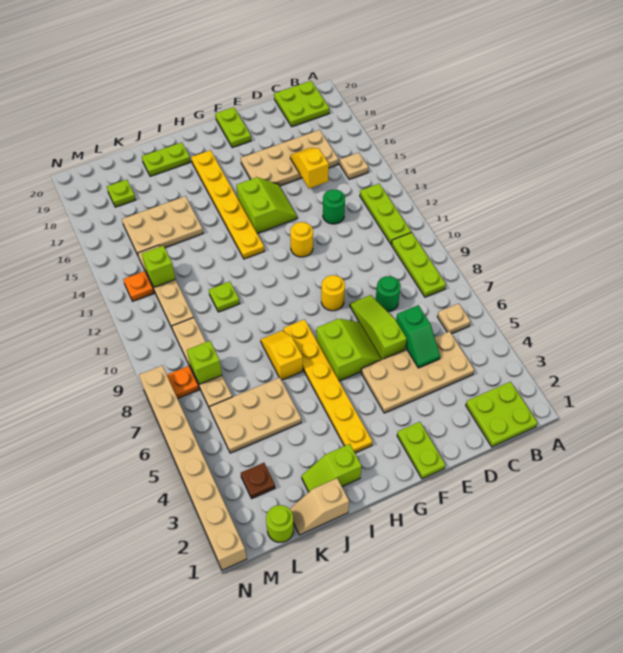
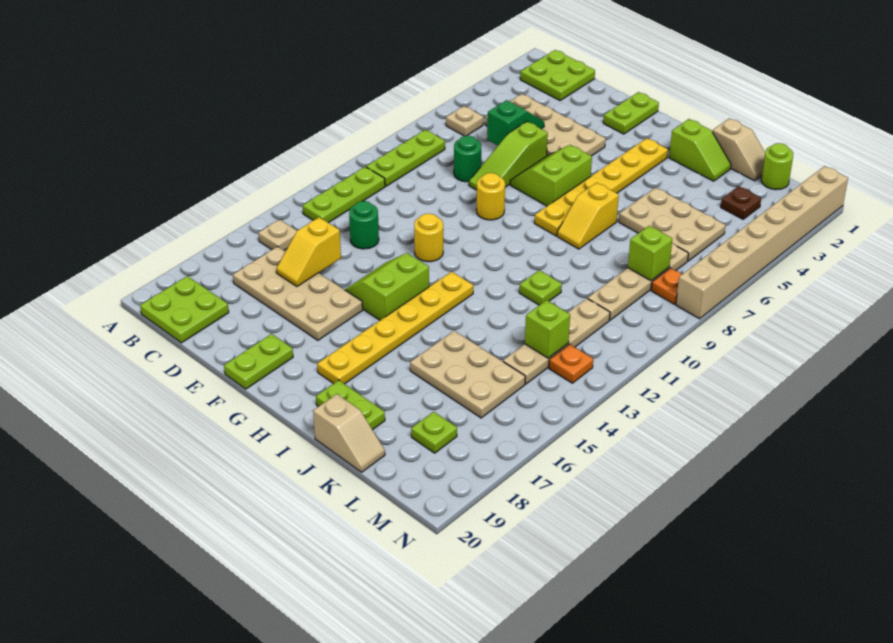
none -> tan slope J20:K20 level 1 top J

